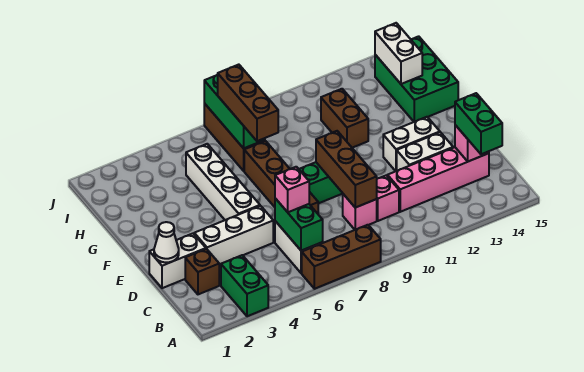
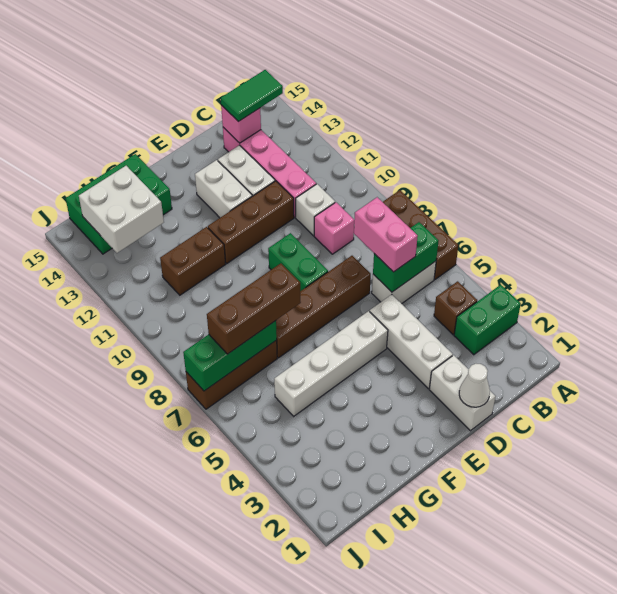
green brick B14:C14 level 3 -> green tile B14:C14 level 3
brown brick C2 level 1 -> brown brick B4 level 1
pink brick C6 level 3 -> pink brick C6:C7 level 3
brown brick C9:E9 level 2 -> brown brick D11:F11 level 1
pink brick C10 level 1 -> white brick C10 level 1
white brick H14:I14 level 2 -> white brick H13:I14 level 2

